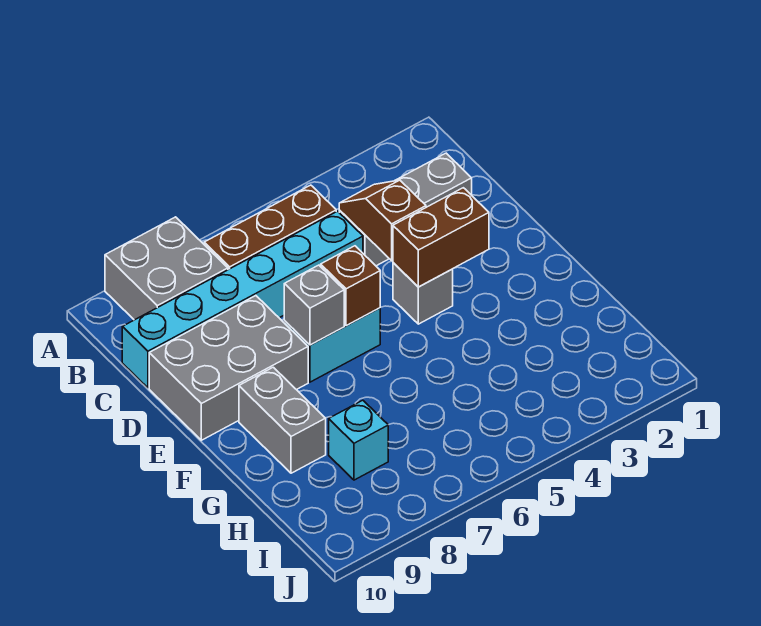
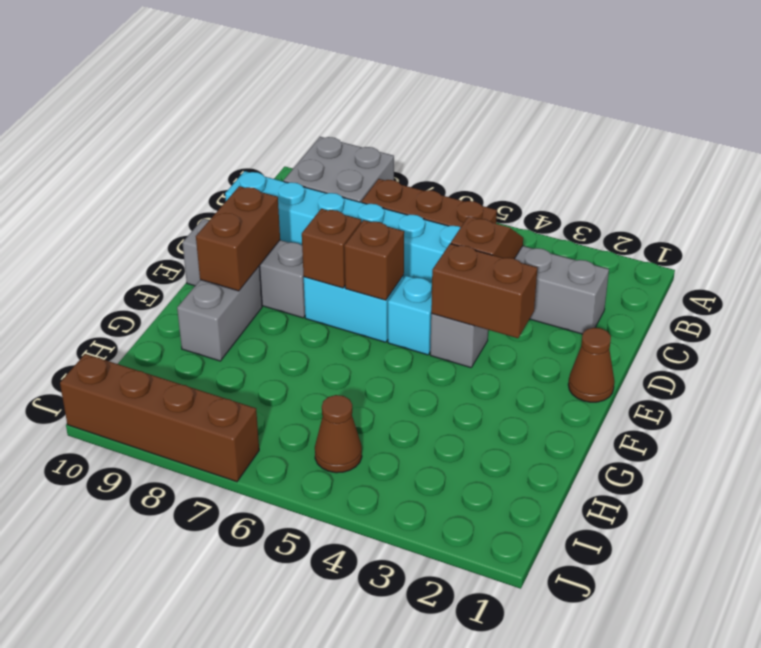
grey brick D8:E10 level 1 -> grey brick E8:E10 level 1
none -> brown cone E1 level 1
grey brick E7 level 2 -> brown brick E7 level 2
none -> brown brick E9:F9 level 2
cyan brick H8 level 1 -> cyan brick E5 level 1
none -> brown cone I5 level 1
none -> brown brick J7:J10 level 1

